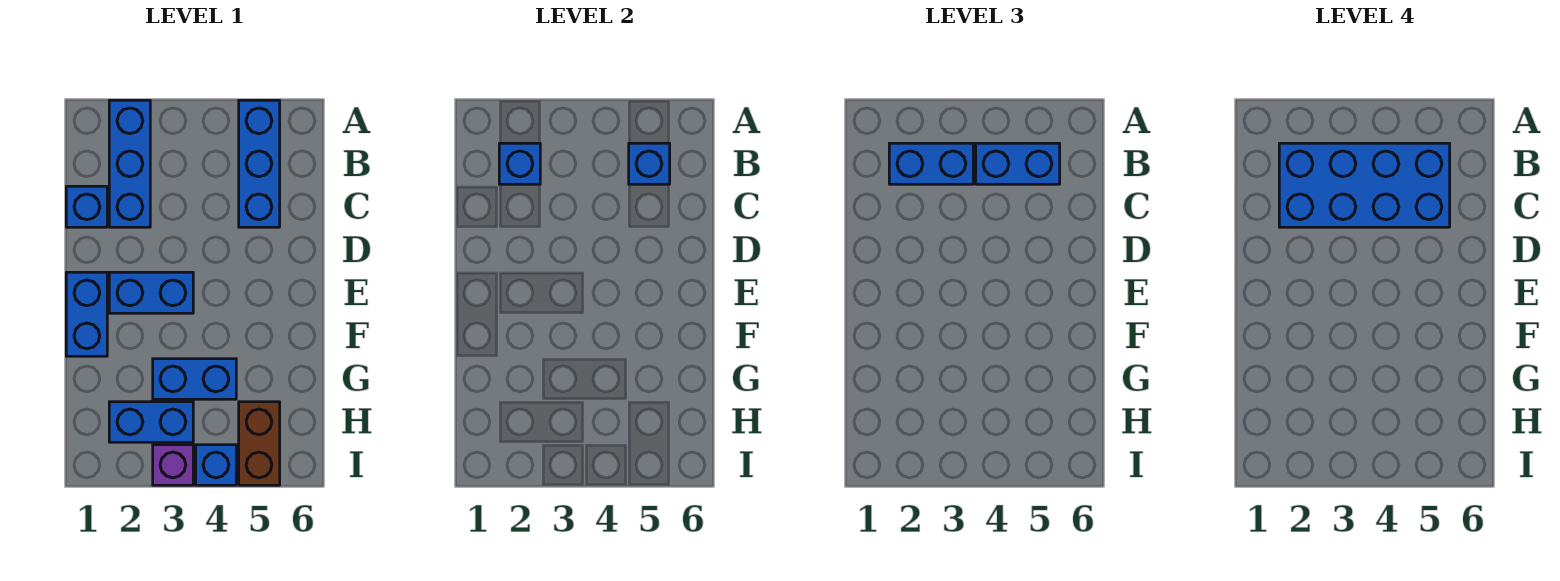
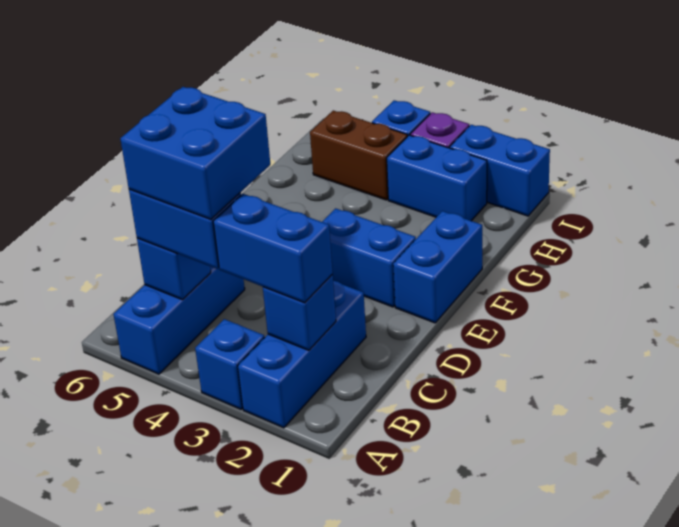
blue brick B2:C5 level 4 -> blue brick B4:C5 level 4
blue brick C1 level 1 -> blue brick A3 level 1
blue brick G3:G4 level 1 -> blue brick I1:I2 level 1
brown brick H5:I5 level 1 -> brown brick H4:H5 level 1

